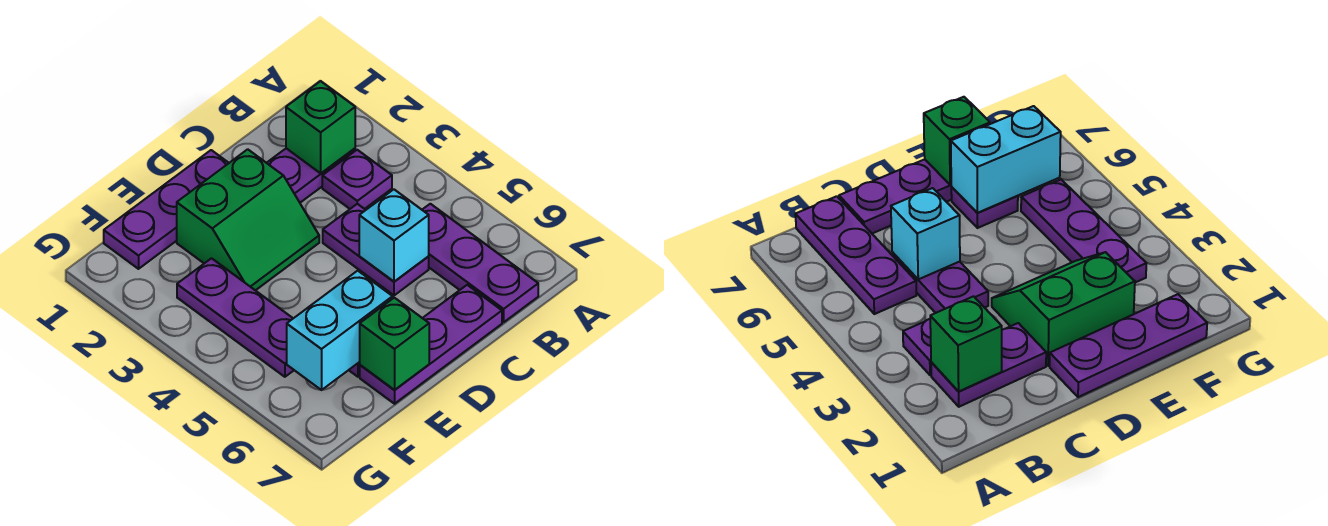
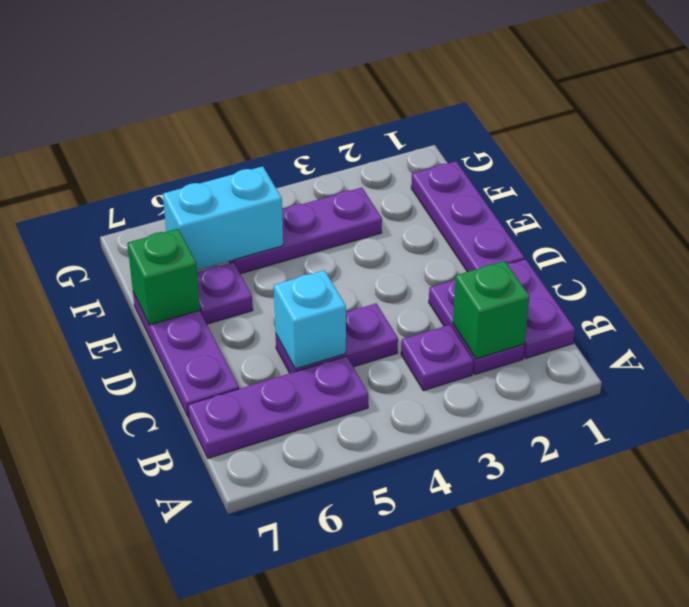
none -> purple plate B1:C1 level 1
green slope D2:E3 level 1 top 2 -> none
cyan brick E6:F6 level 2 -> cyan brick F5:F6 level 2

